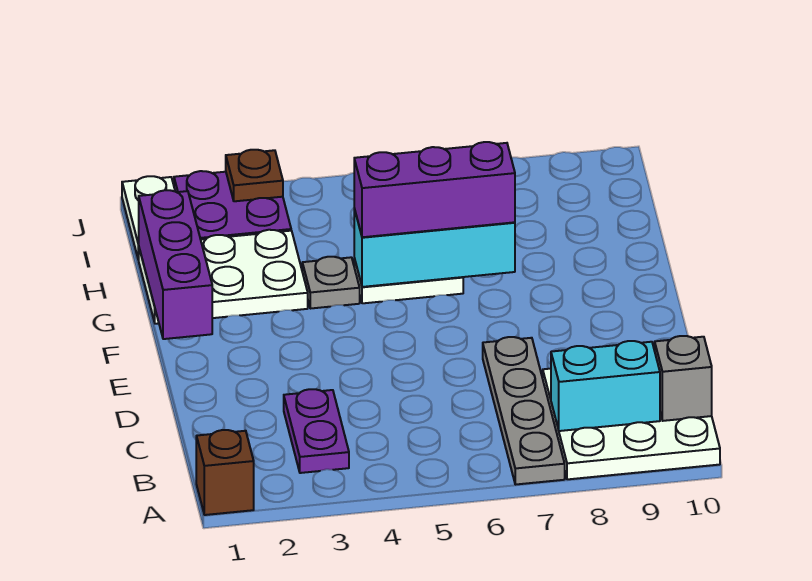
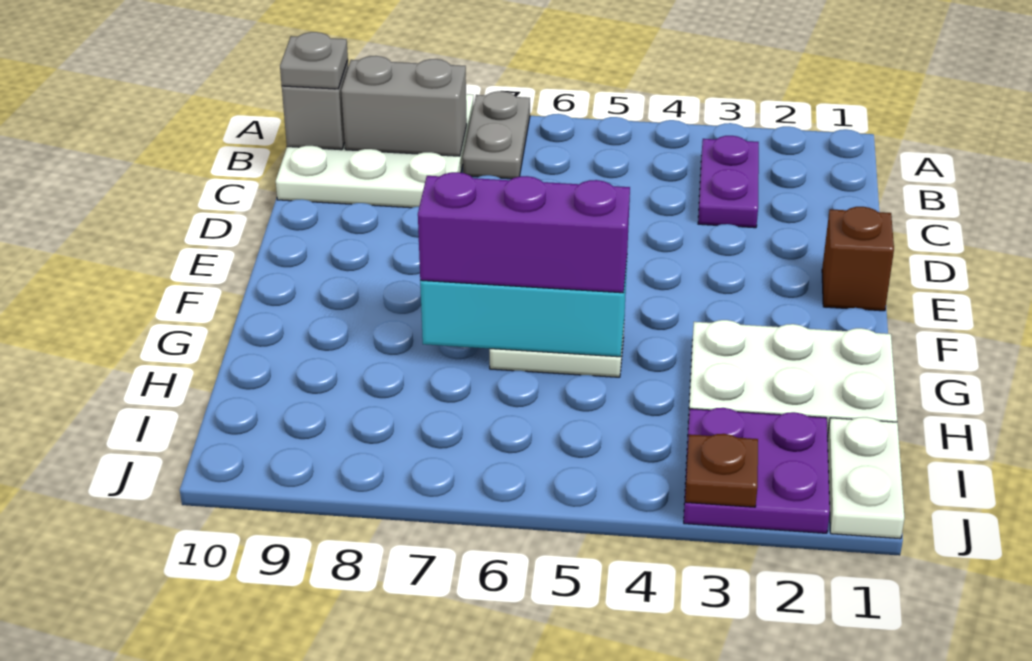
brown brick A1 level 1 -> brown brick E1 level 1
grey plate A7:D7 level 1 -> grey plate A7:B7 level 1
cyan brick B8:B9 level 2 -> grey brick B8:B9 level 2
purple brick F1:H1 level 2 -> none
grey plate G4 level 1 -> grey plate B10 level 3

